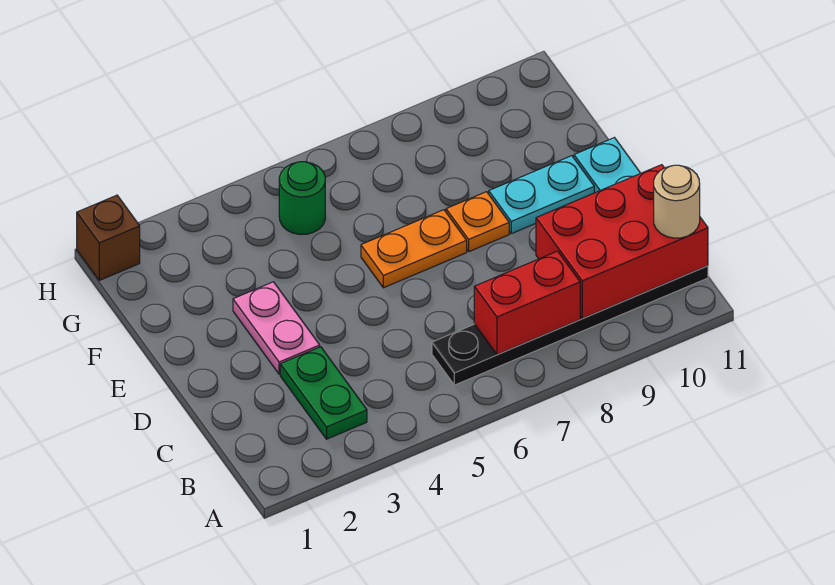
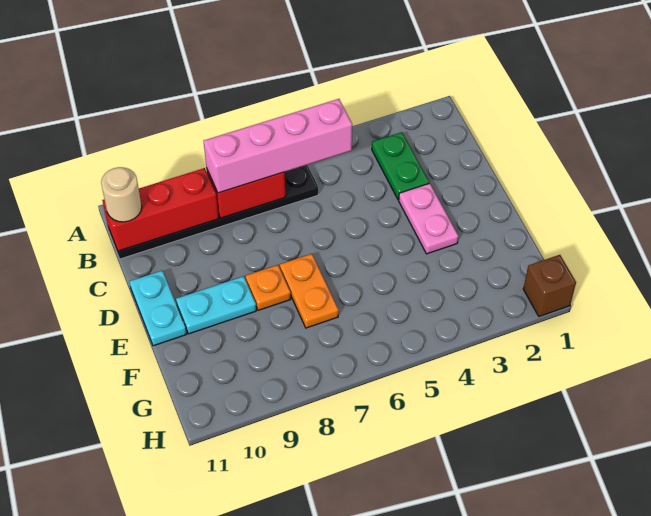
none -> pink brick B5:B8 level 3
red brick B9:C11 level 2 -> red brick B9:B11 level 2
orange plate E6:E7 level 1 -> orange plate E7:F7 level 1
green round brick G5 level 1 -> none

